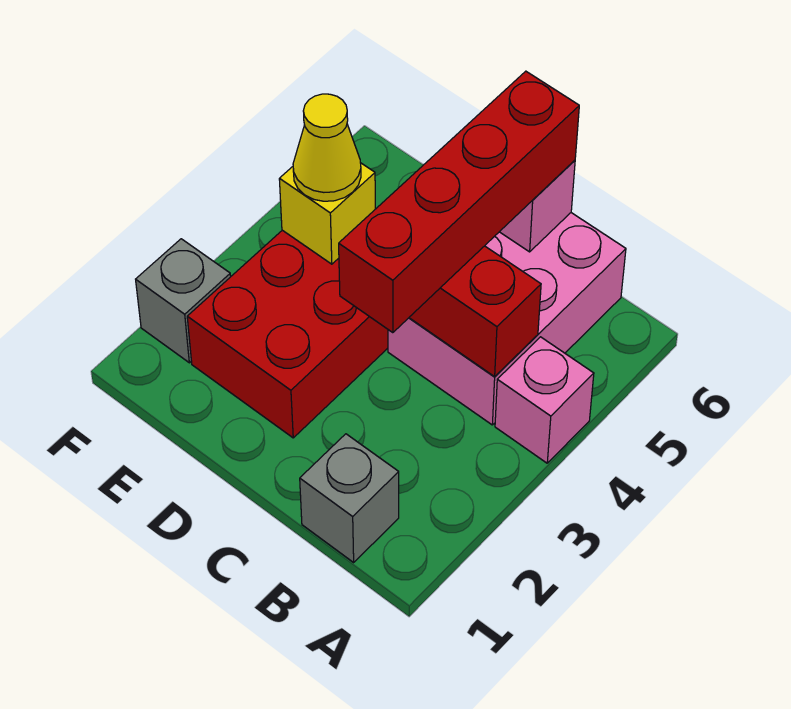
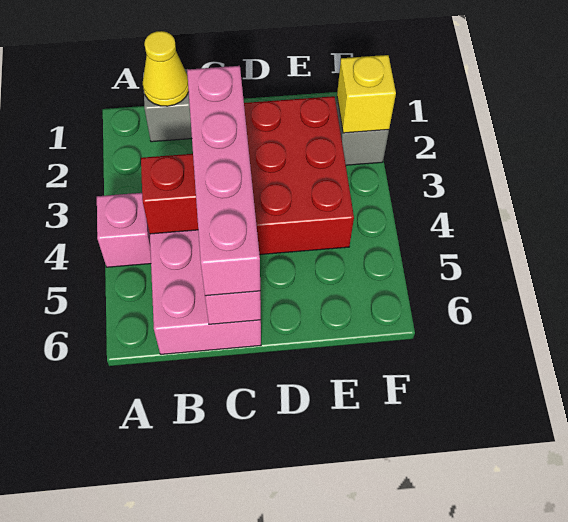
red brick C3:C6 level 3 -> pink brick C3:C6 level 3
yellow brick E4 level 2 -> yellow brick F2 level 2
yellow cone E4 level 3 -> yellow cone B1 level 2

